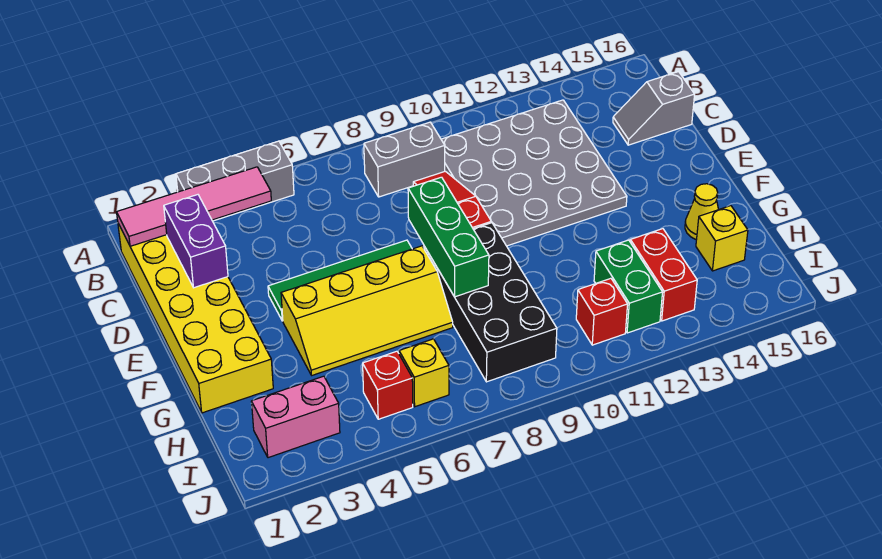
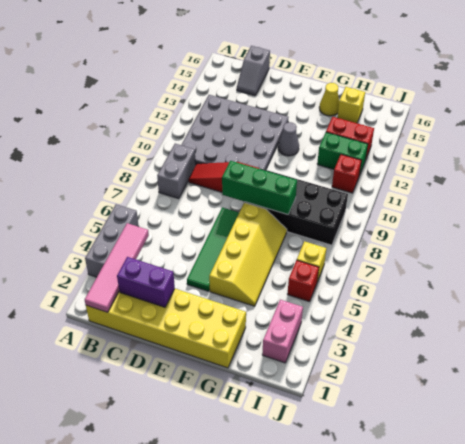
none -> grey cone F12 level 1

